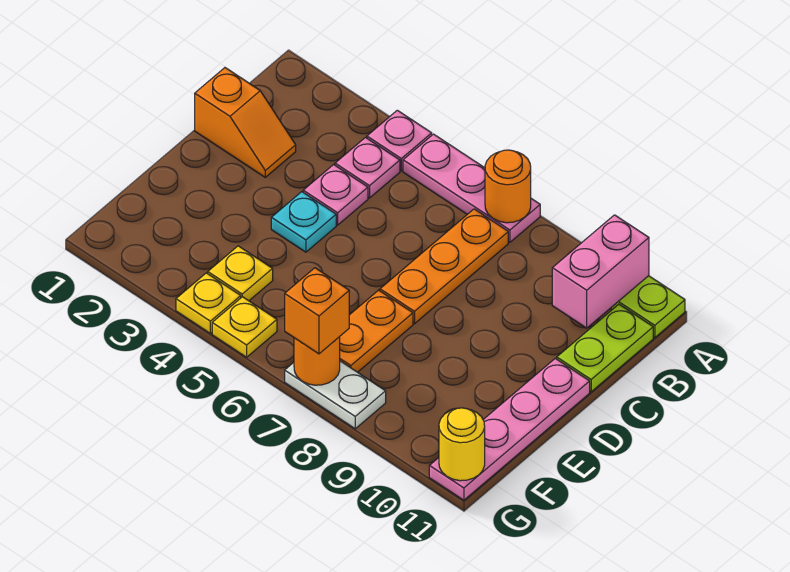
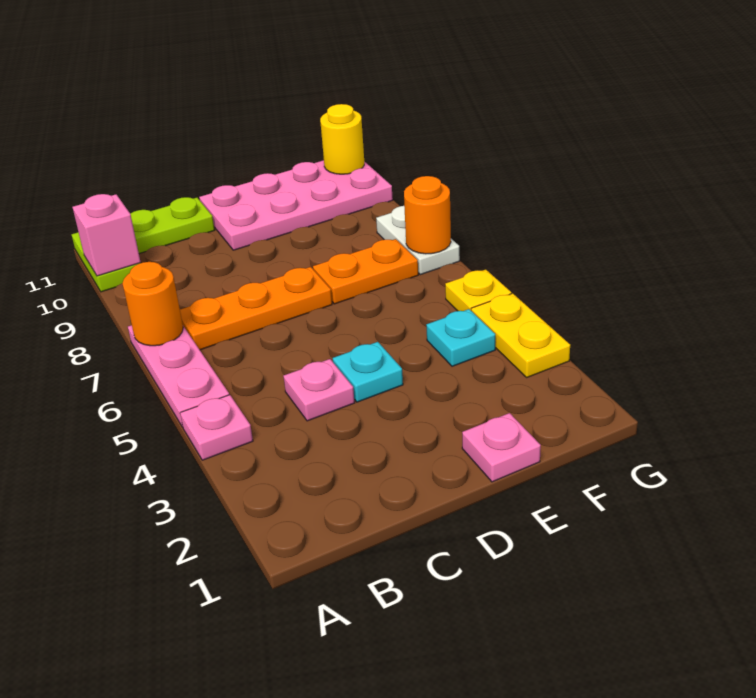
pink brick A10:B10 level 2 -> pink brick A10 level 2
pink plate B4 level 1 -> pink plate E1 level 1
orange slope C1:C2 level 1 top 1 -> none
pink plate D11:G11 level 1 -> pink plate D10:G11 level 1
yellow plate F4 level 1 -> cyan plate F4 level 1
yellow plate G4 level 1 -> yellow plate G3:G4 level 1
orange brick G7 level 3 -> none

